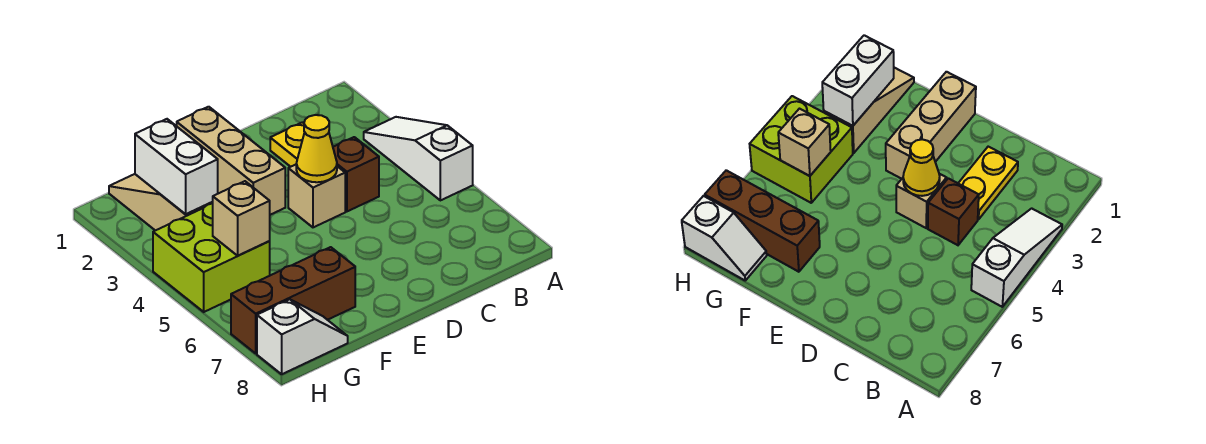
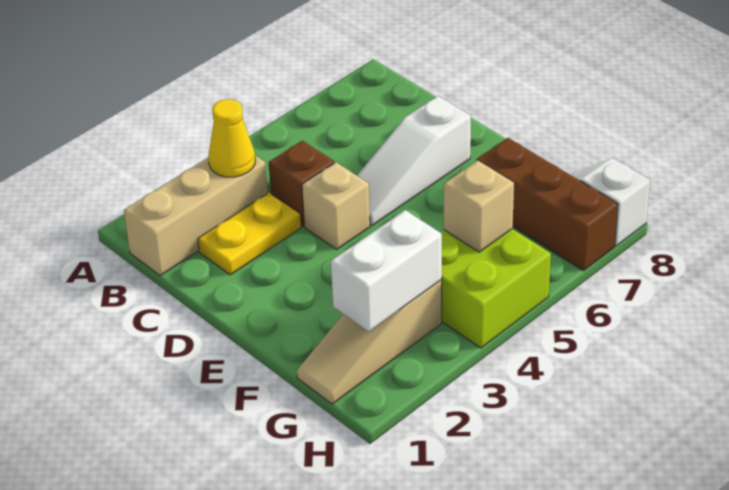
white slope A3:A5 level 1 top 5 -> white slope D5:D7 level 1 top 7
yellow cone D4 level 2 -> yellow cone B3 level 2
tan brick E1:E3 level 1 -> tan brick B1:B3 level 1

